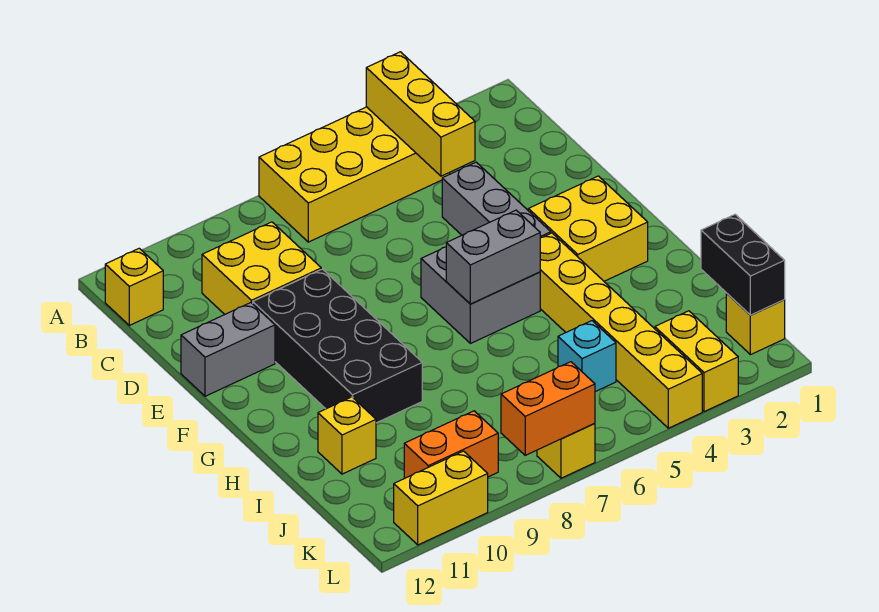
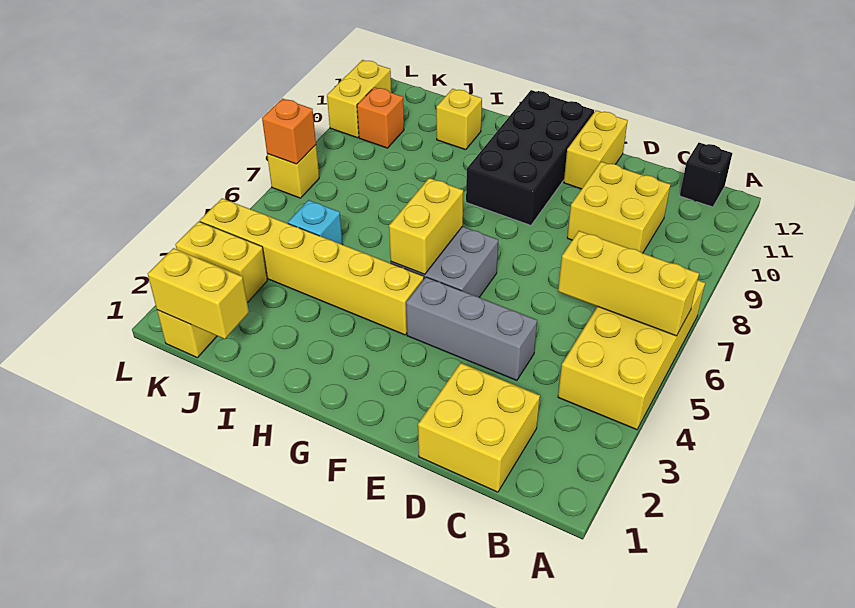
yellow brick A4:C4 level 2 -> yellow brick A6:C6 level 2
yellow brick B12 level 1 -> black brick B12 level 1
black brick E9:H10 level 1 -> black brick F9:G12 level 1
grey brick E11:E12 level 1 -> yellow brick E11:E12 level 1
yellow brick F2:G3 level 1 -> yellow brick C1:D2 level 1
grey brick G5:G6 level 2 -> yellow brick G5:G6 level 2
black brick J1:K1 level 2 -> yellow brick J1:K1 level 2
orange brick K9:K10 level 1 -> orange brick K10 level 1
orange brick L7:L8 level 2 -> orange brick L7 level 2

